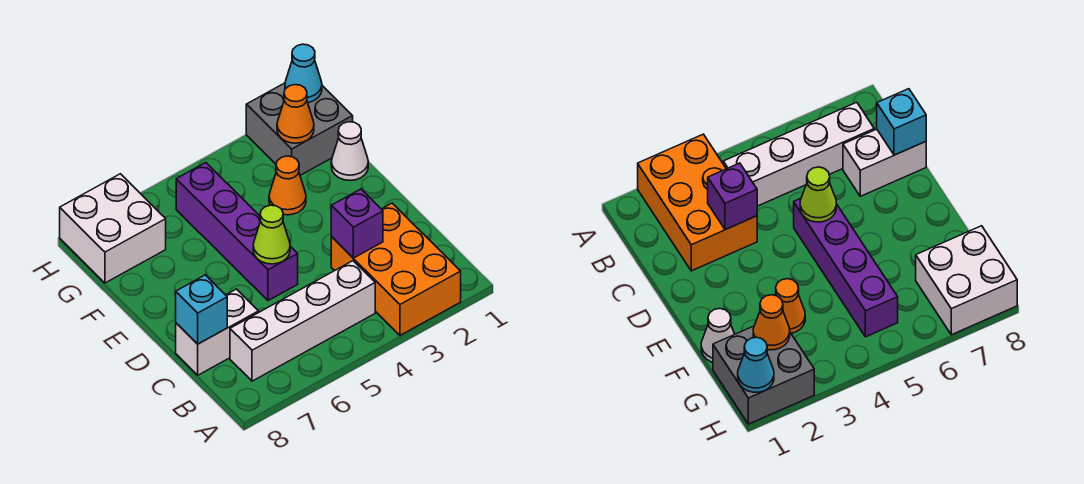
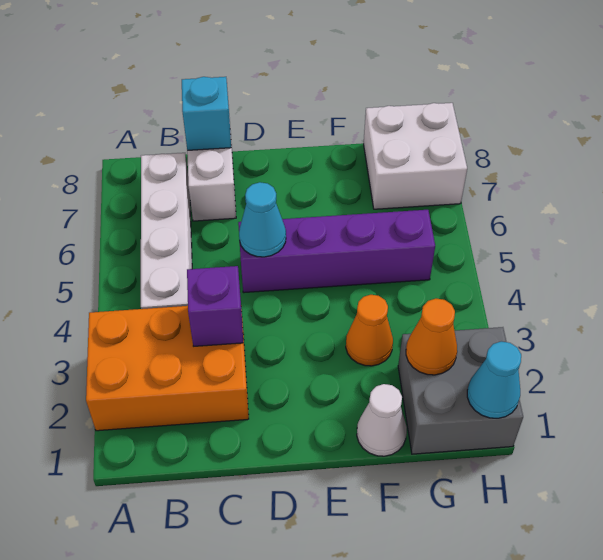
lime cone D5 level 2 -> cyan cone D5 level 2

